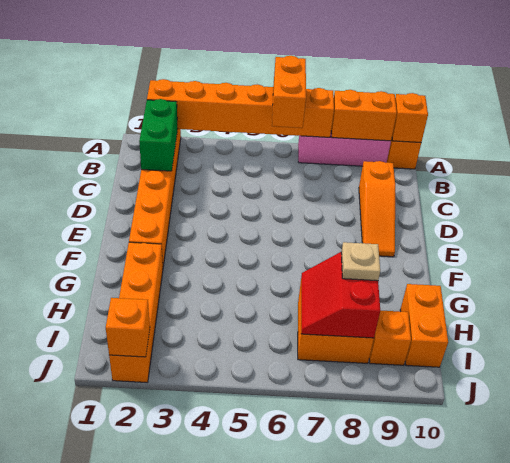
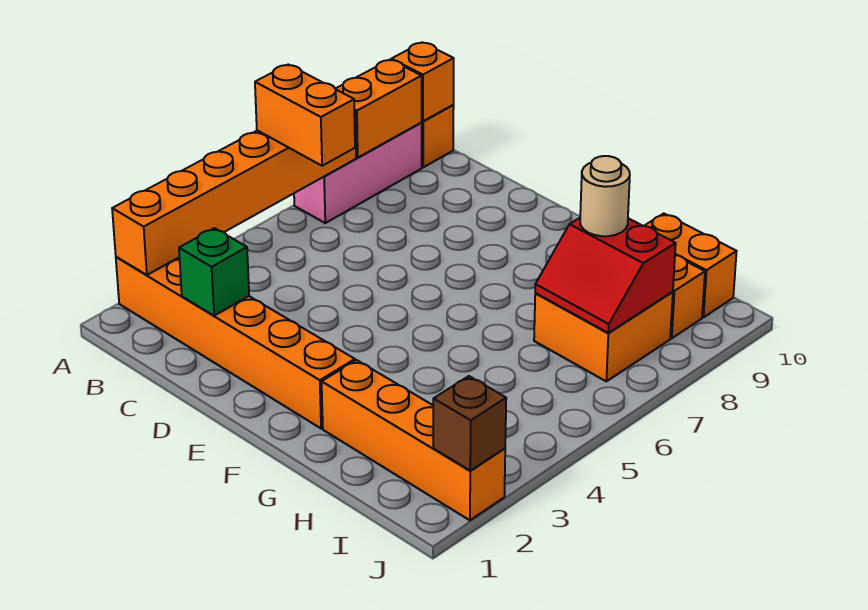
green brick B2:C2 level 2 -> green brick C2 level 2
orange slope C9:E9 level 1 top C -> none
tan plate H8 level 3 -> tan round brick H8 level 3
orange brick J2 level 2 -> brown brick J2 level 2

